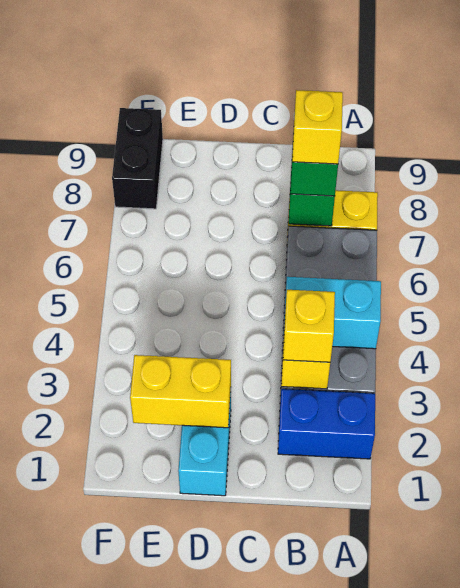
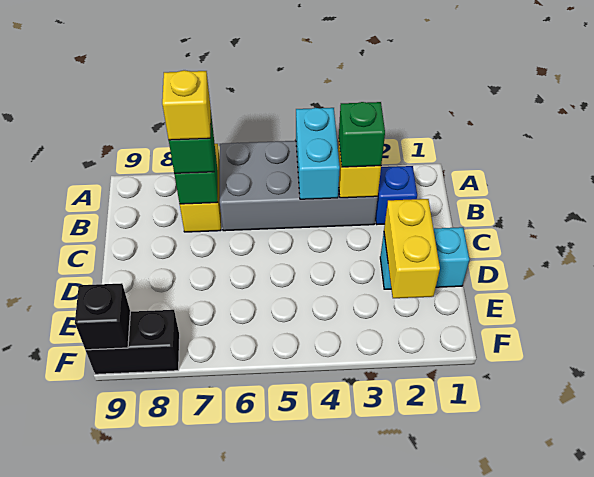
blue brick A2:B2 level 1 -> blue brick B2 level 1
yellow brick B3 level 3 -> green brick B3 level 3
none -> black brick F9 level 2

